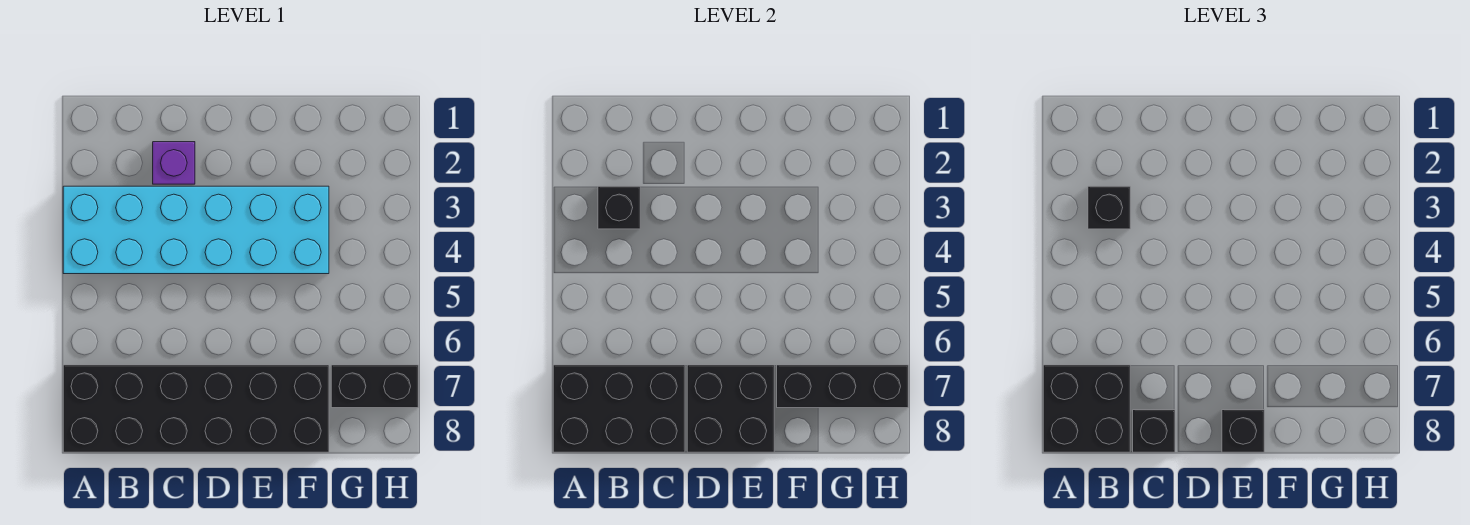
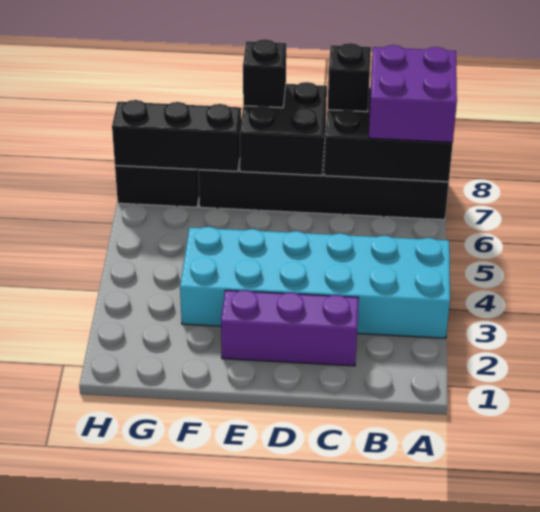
black brick A7:B8 level 3 -> purple brick A7:B8 level 3
black brick B3 level 2 -> none
black brick B3 level 3 -> none
purple brick C2 level 1 -> purple brick C2:E2 level 1

